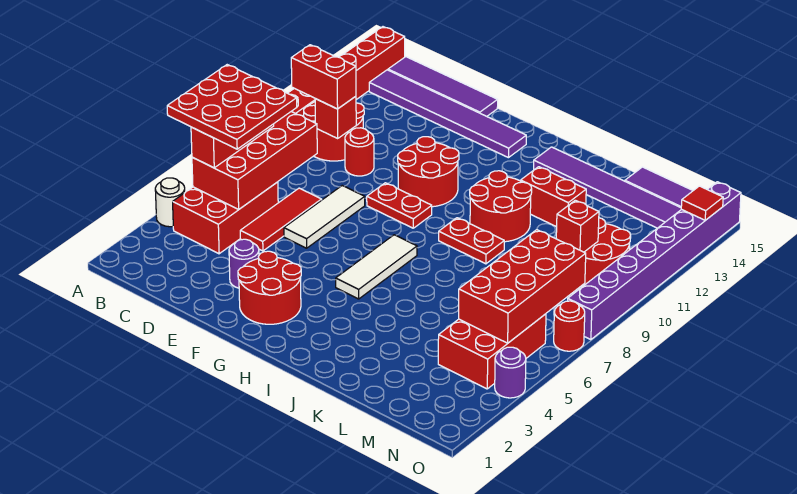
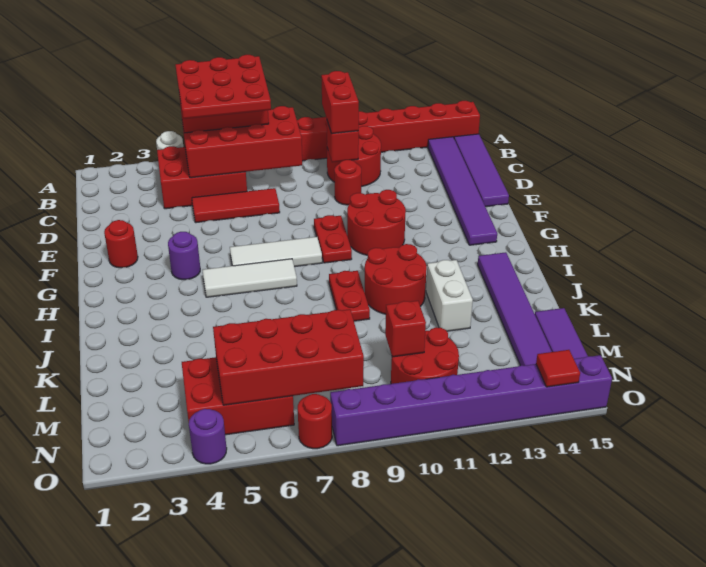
purple round brick E3 level 1 -> purple round brick G4 level 1
white tile E6:E8 level 1 -> white tile G6:G8 level 1
red round brick F2:G3 level 1 -> red round brick F2 level 1
red brick J12:K12 level 1 -> white brick J12:K12 level 1

